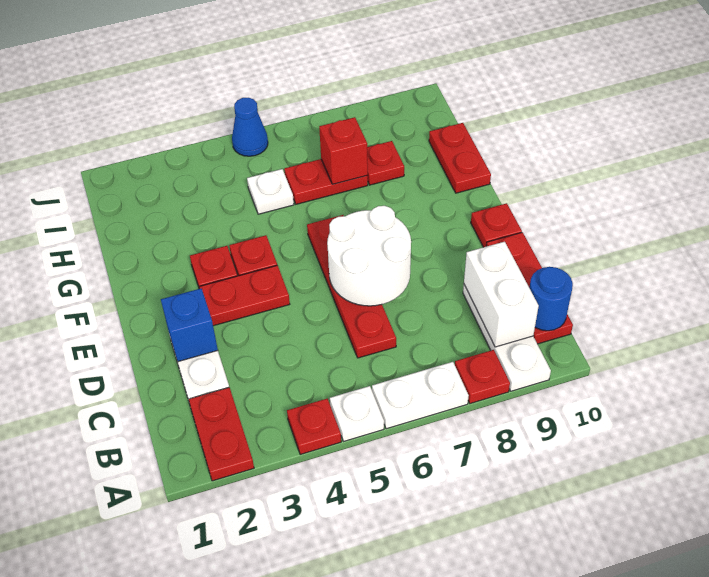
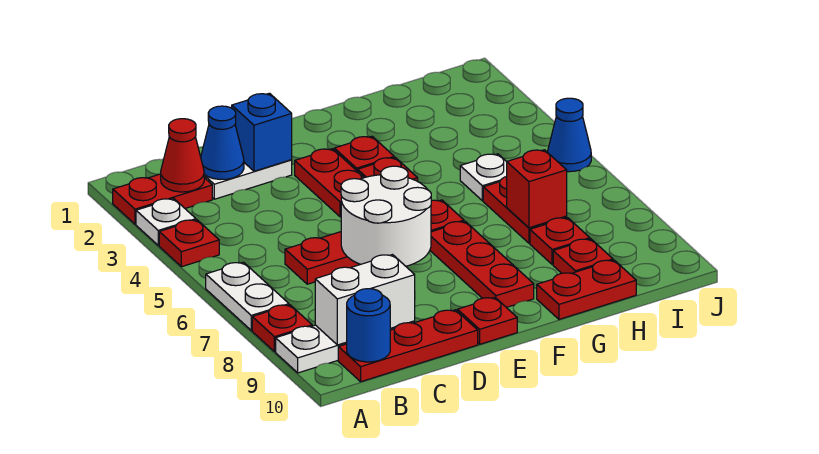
white plate A5 level 1 -> white plate A3 level 1
none -> red cone B2 level 2
none -> blue cone C2 level 2
none -> red plate F7:F9 level 1
none -> red plate H9 level 1

